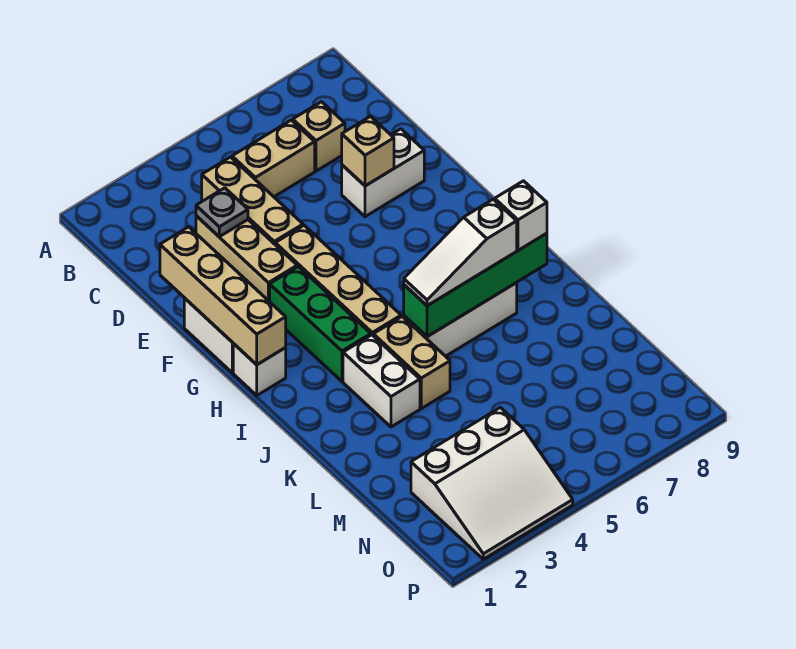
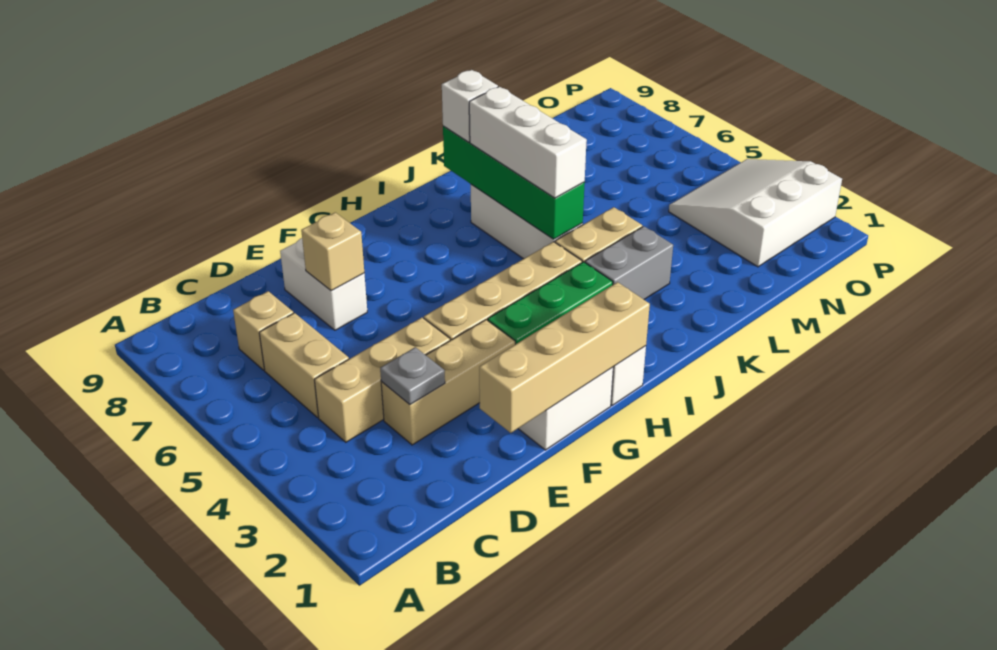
white brick J3:K3 level 1 -> grey brick J3:K3 level 1
white slope J5:J7 level 3 top 7 -> white brick J5:J7 level 3
white slope N2:P4 level 1 top N -> white slope N2:P4 level 1 top 2

